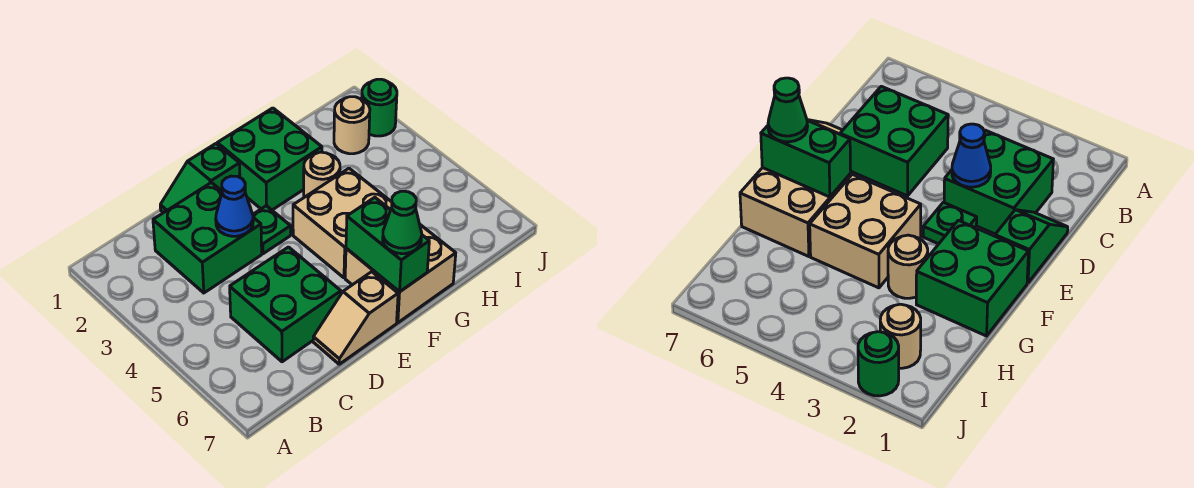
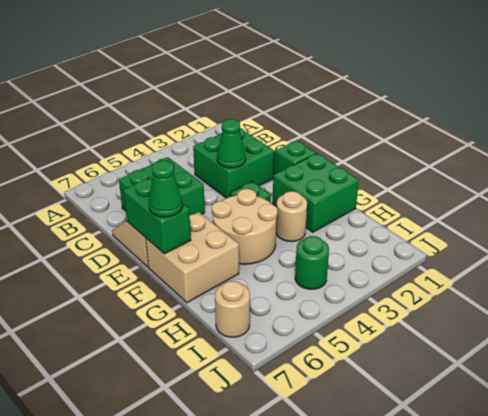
blue cone D3 level 2 -> green cone D3 level 2
tan brick F4:G5 level 1 -> tan round brick F4:G5 level 1
green brick F6:F7 level 2 -> green brick E7:F7 level 2
tan round brick I2 level 1 -> tan round brick I7 level 1
green round brick J2 level 1 -> green round brick I4 level 1

